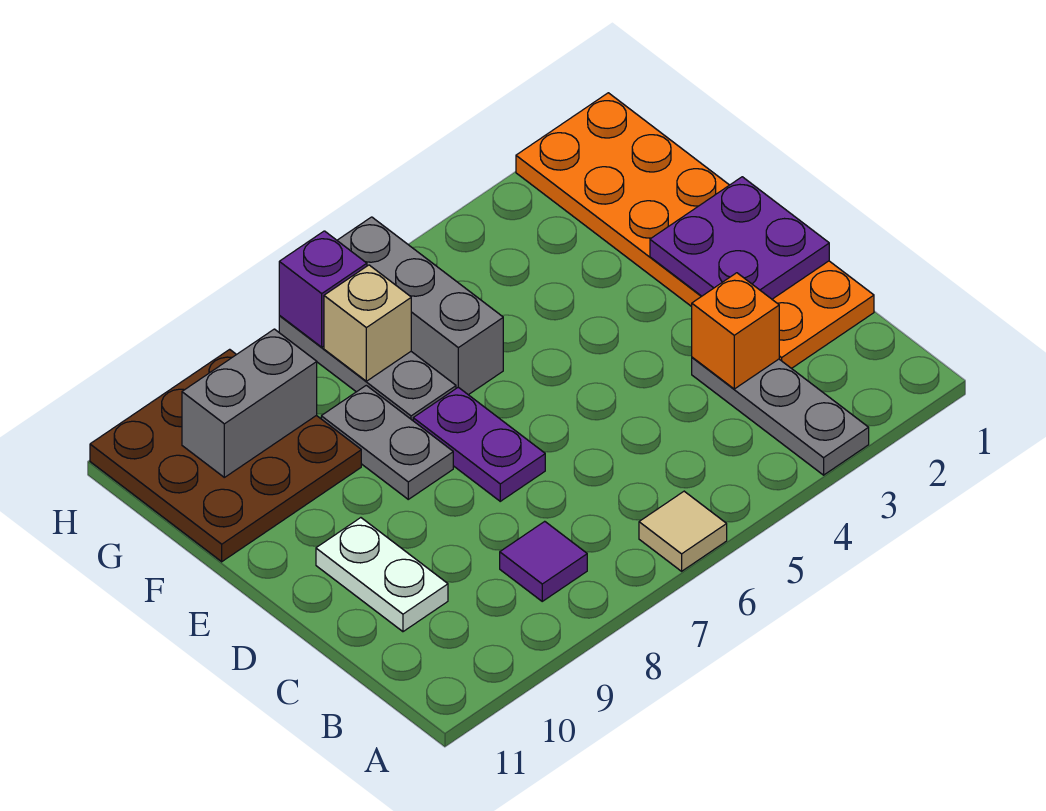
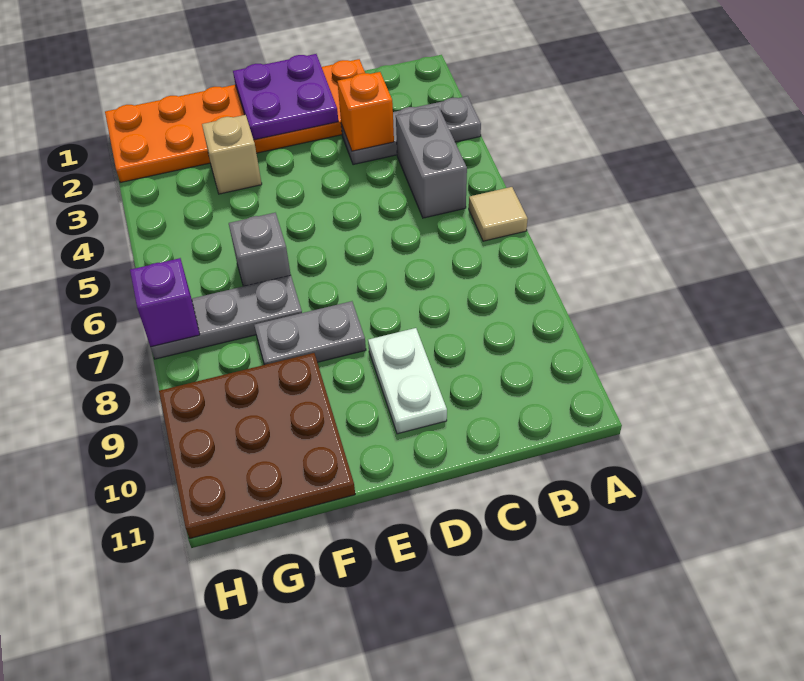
purple tile B8 level 1 -> none
white plate C10:D10 level 1 -> white plate D9:D10 level 1
purple plate D7:E7 level 1 -> none
grey brick F6:H6 level 1 -> grey brick F6 level 1
tan brick G7 level 2 -> tan brick F3 level 1
grey brick G9:G10 level 2 -> grey brick B4:B5 level 1

